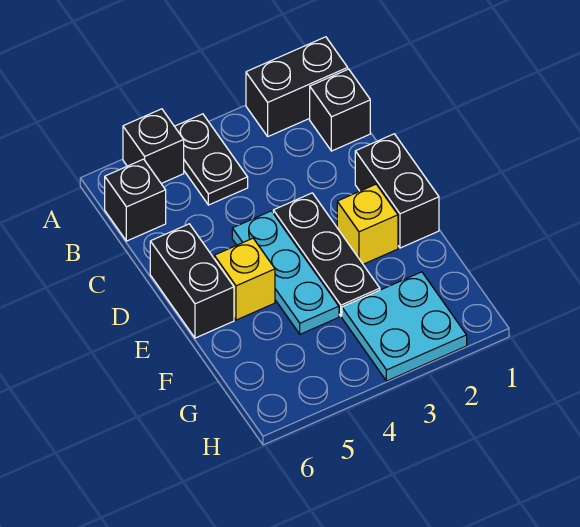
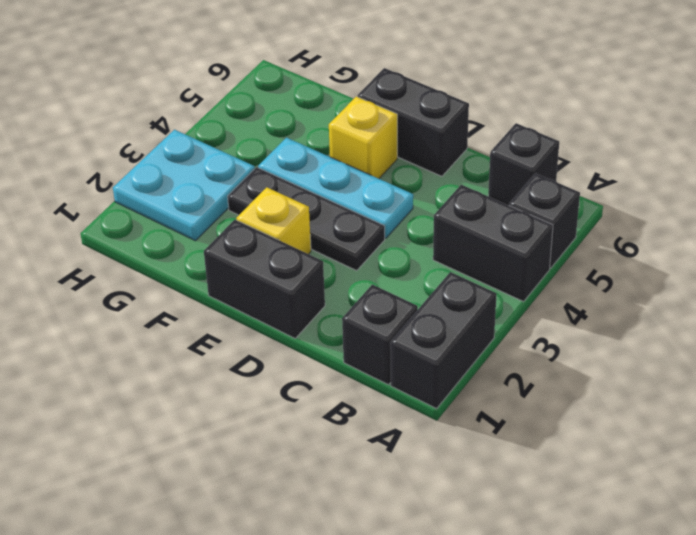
black plate A4:B4 level 1 -> black brick A4:B4 level 1

